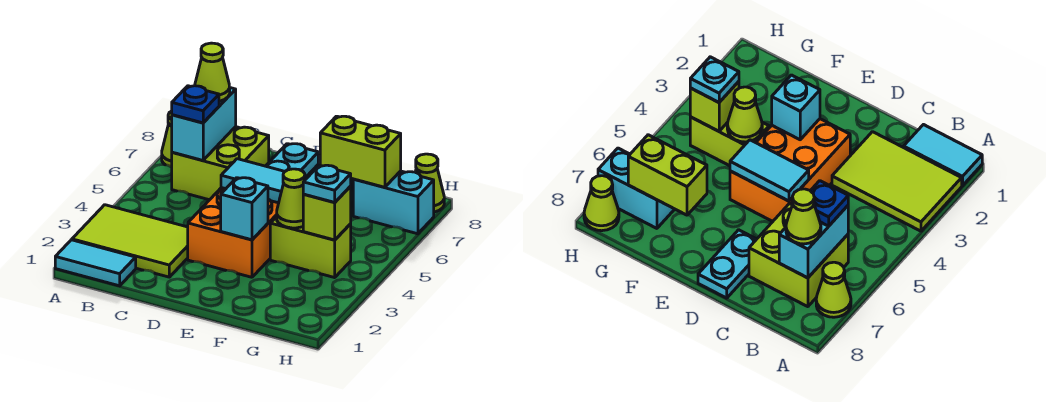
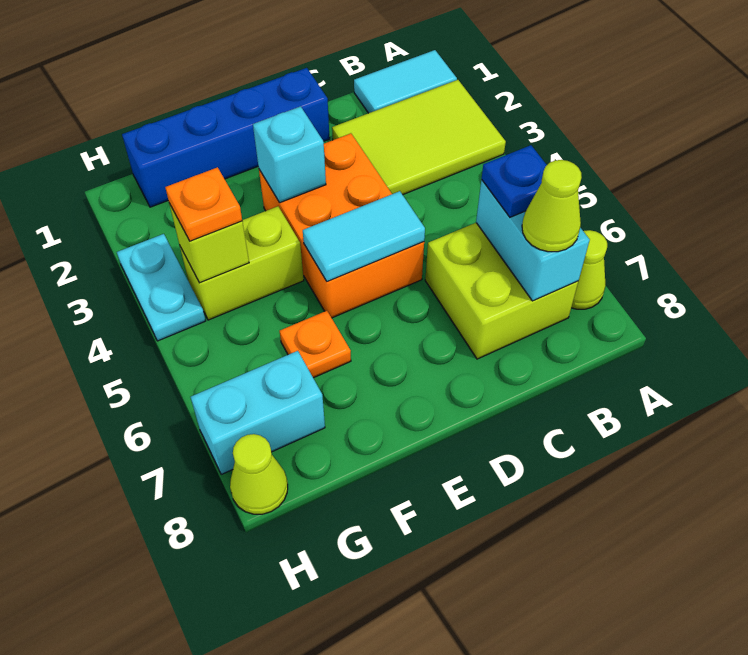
none -> blue brick D1:G1 level 1
cyan plate D7:D8 level 1 -> cyan plate H3:H4 level 1
lime cone F4 level 2 -> none
none -> orange plate F6 level 1
lime brick F7:G7 level 2 -> none
cyan plate G4 level 3 -> orange plate G4 level 3

